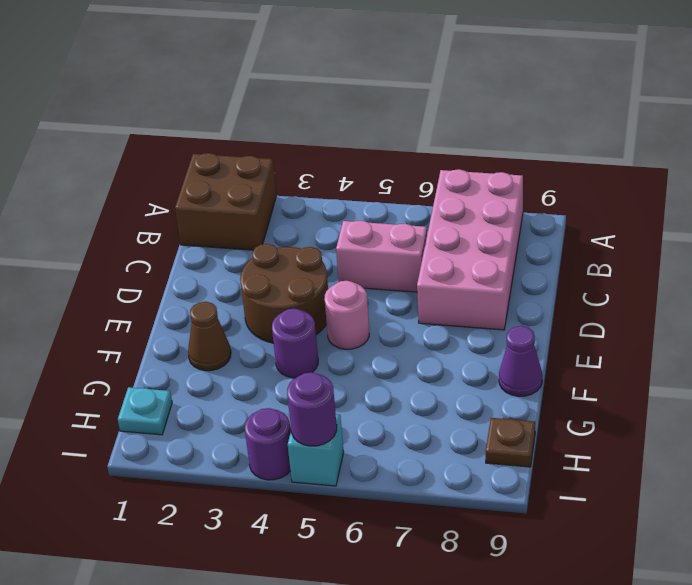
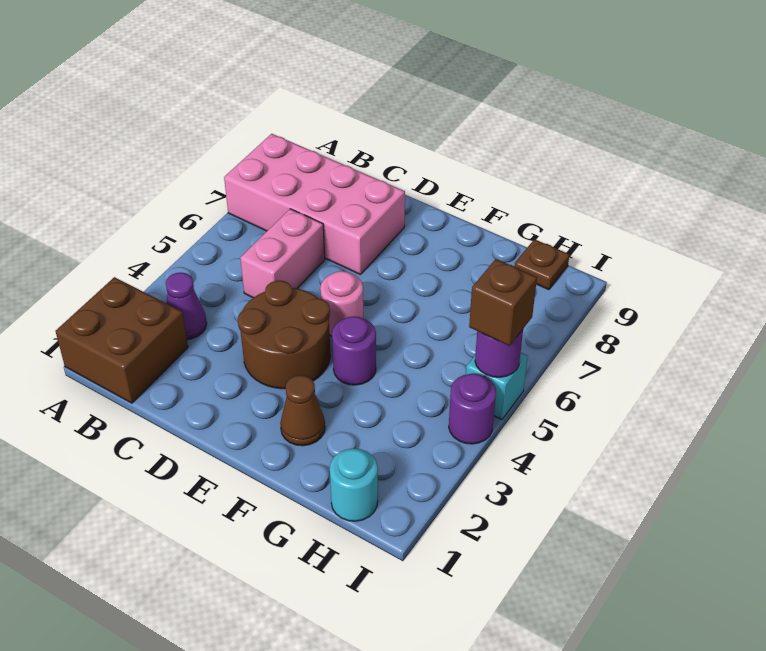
purple cone F9 level 1 -> purple cone B3 level 1
cyan plate H1 level 1 -> cyan round brick H1 level 1
none -> brown brick I5 level 3

